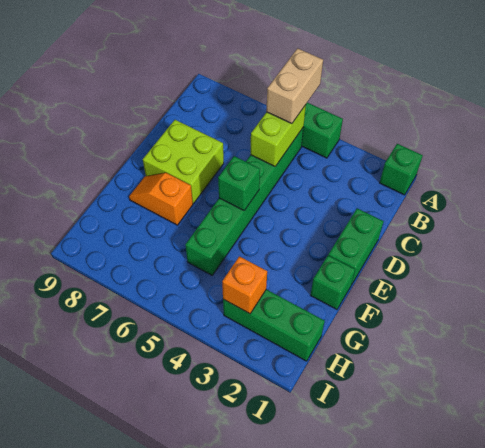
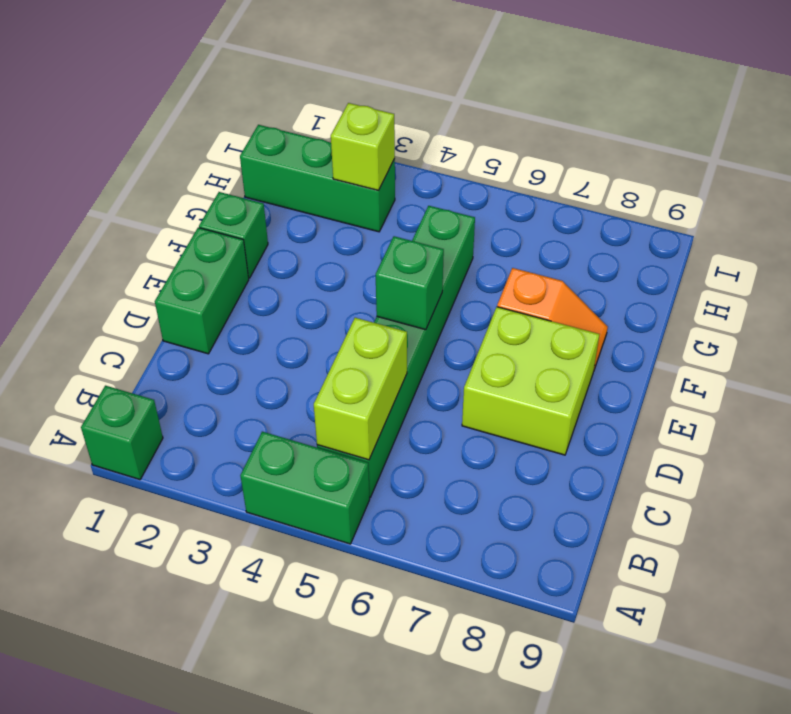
tan brick A5:B5 level 3 -> none
orange brick H3 level 2 -> lime brick H3 level 2

